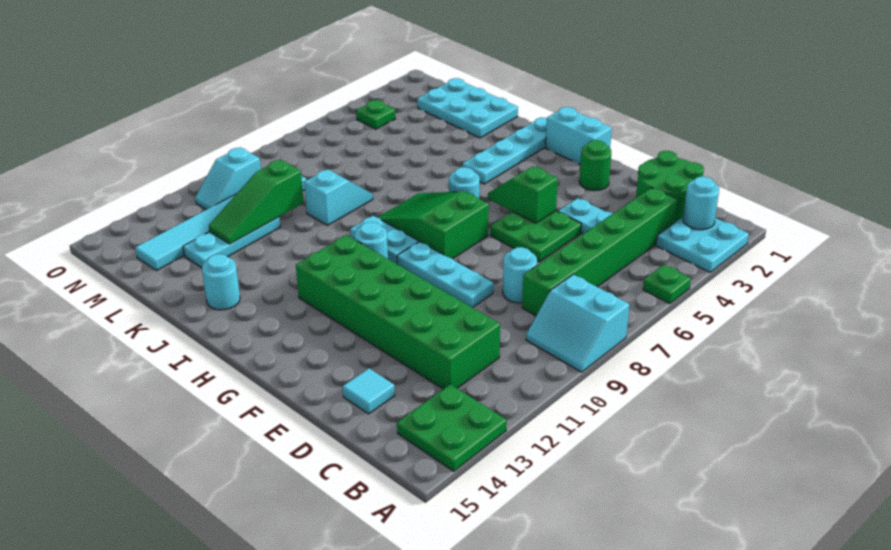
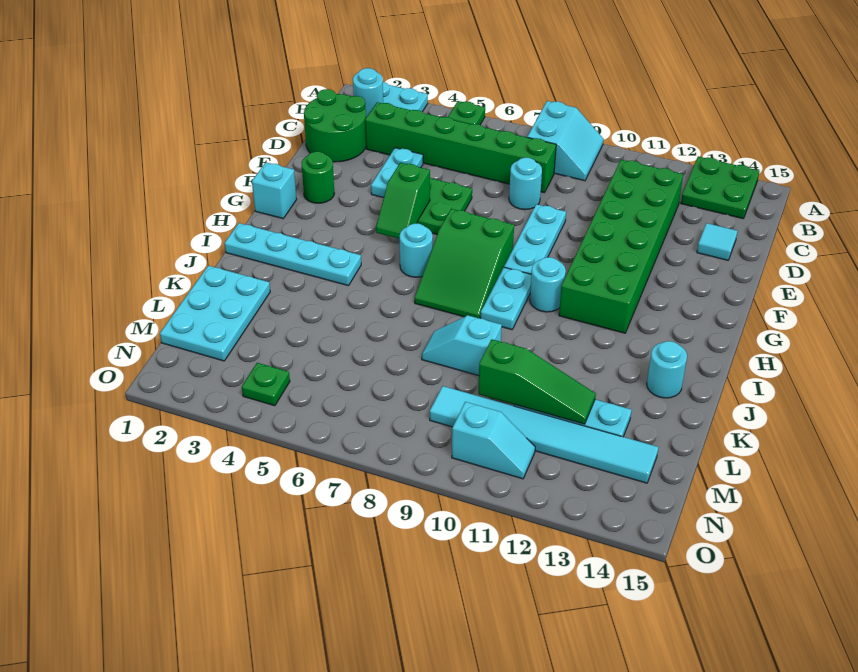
cyan brick G1:H1 level 1 -> cyan brick G1 level 1

